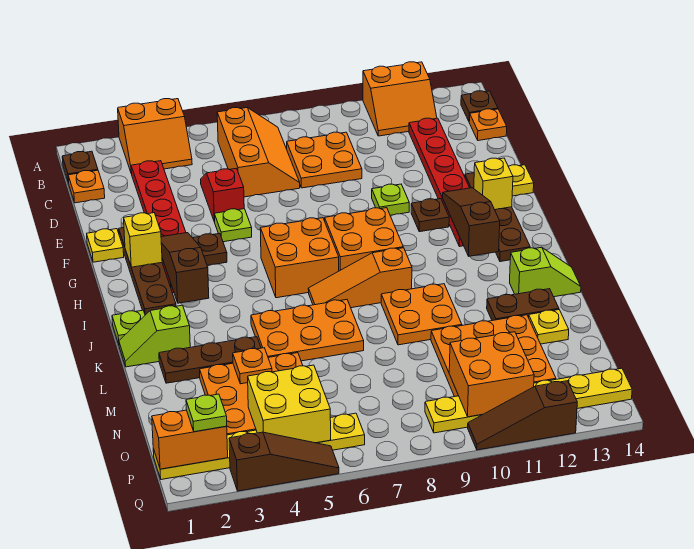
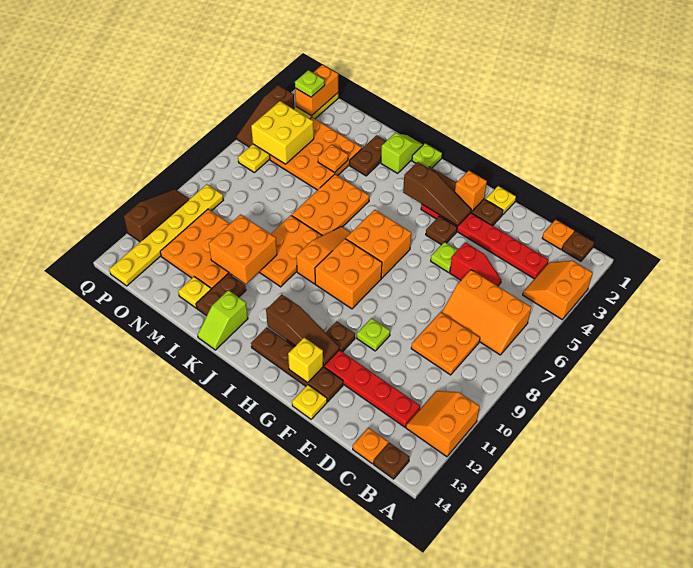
yellow brick G2 level 2 -> orange brick G2 level 2
orange plate K9:L10 level 1 -> orange plate K8:L10 level 1
brown plate L2:L4 level 1 -> brown plate L2:L3 level 1
orange brick O10:P11 level 2 -> orange brick L10:M11 level 2

